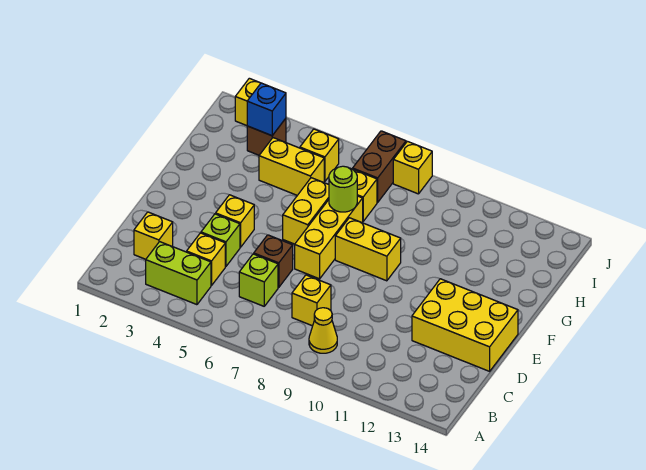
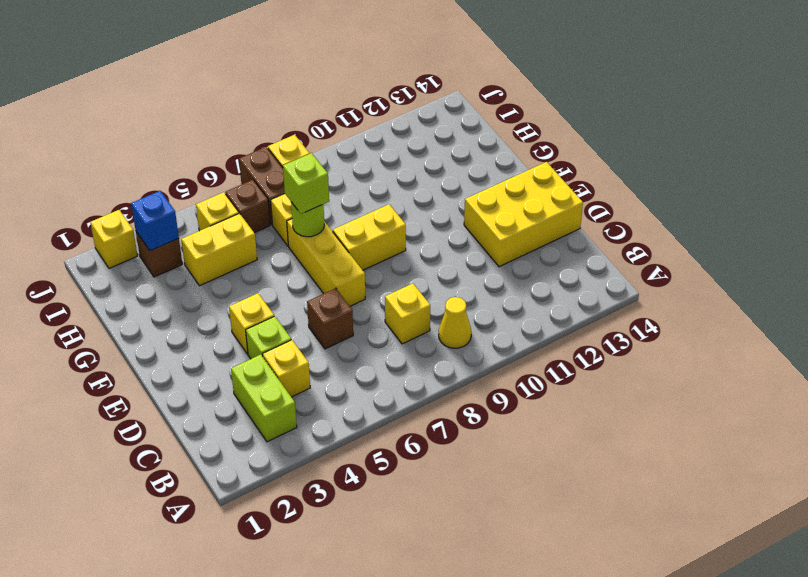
lime brick B3:B4 level 1 -> lime brick B3:C3 level 1
yellow brick C2 level 1 -> none
lime brick C6 level 1 -> lime brick G7 level 3
yellow brick F6:G6 level 1 -> none
none -> brown brick I6 level 1

